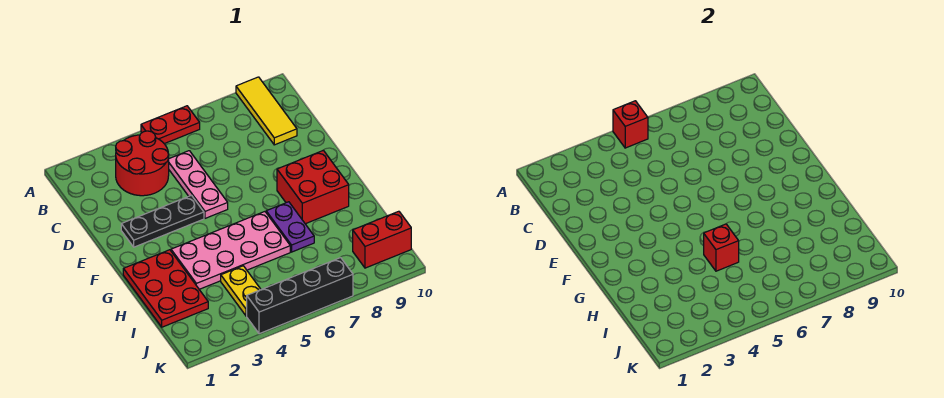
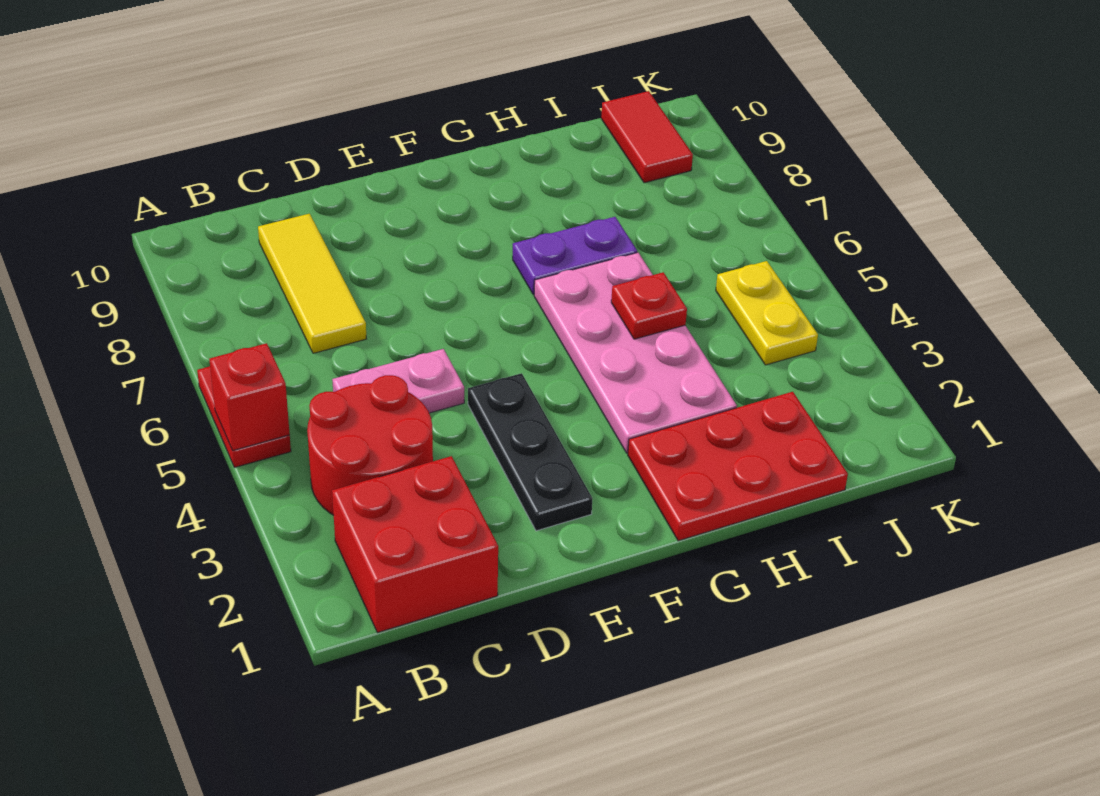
yellow tile A9:C9 level 1 -> yellow tile C7:C9 level 1
pink plate C5:E5 level 1 -> pink plate C5:D5 level 1
red brick F8:G9 level 1 -> red brick B1:C2 level 1
red brick H5 level 2 -> red plate H5 level 2
yellow plate I4:J4 level 1 -> yellow plate J4:J5 level 1
red brick J9:J10 level 1 -> red tile J9:J10 level 1
black brick K4:K7 level 1 -> none

